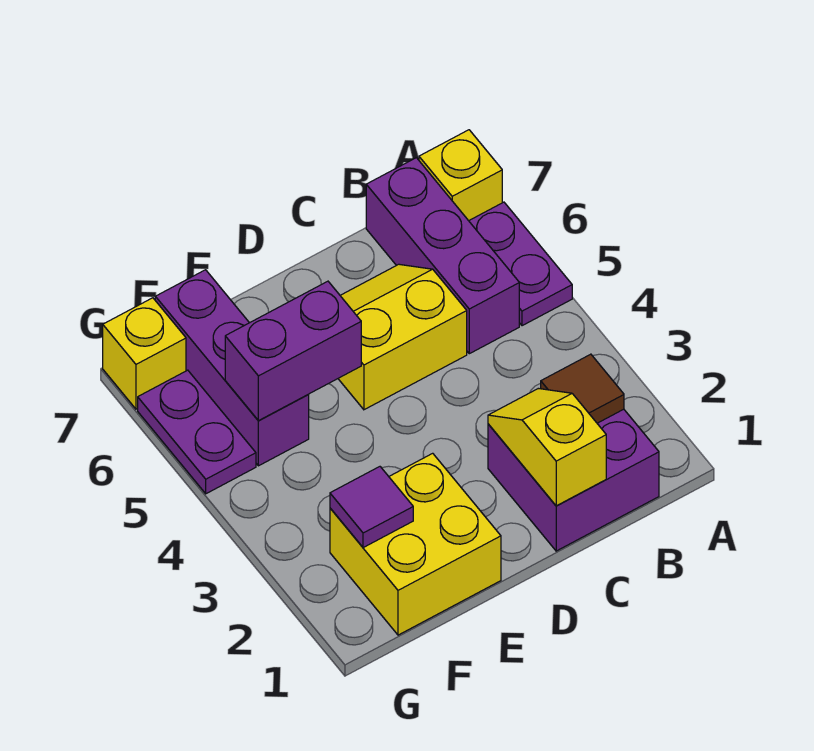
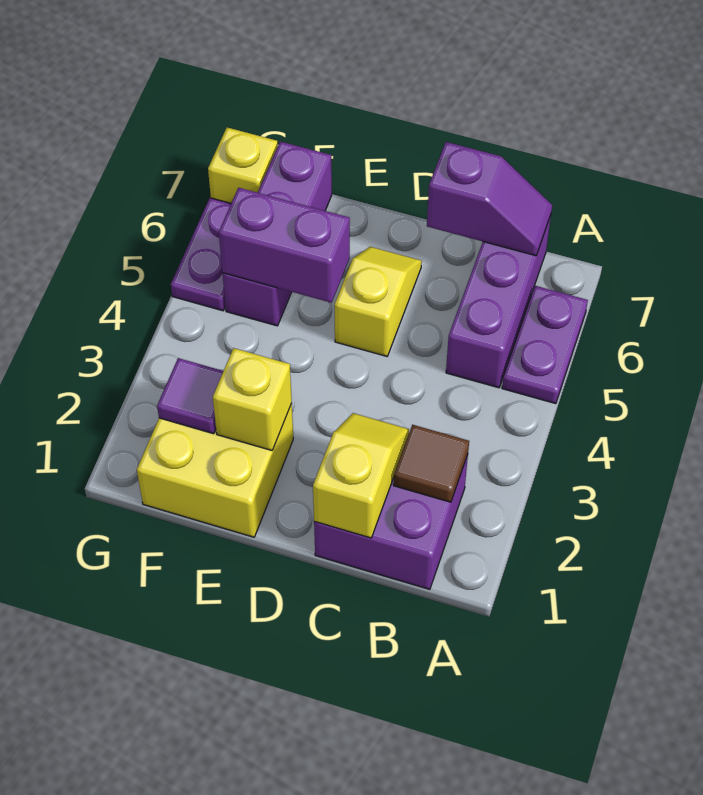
yellow brick A7 level 1 -> yellow brick E2 level 2
none -> purple slope B7:C7 level 2 top C
yellow slope C5:D6 level 1 top 5 -> yellow slope D5:D6 level 1 top 5

